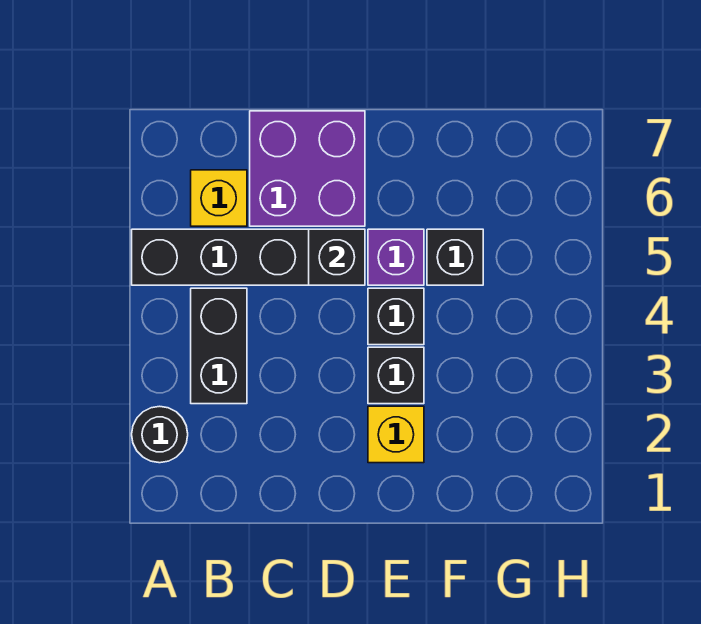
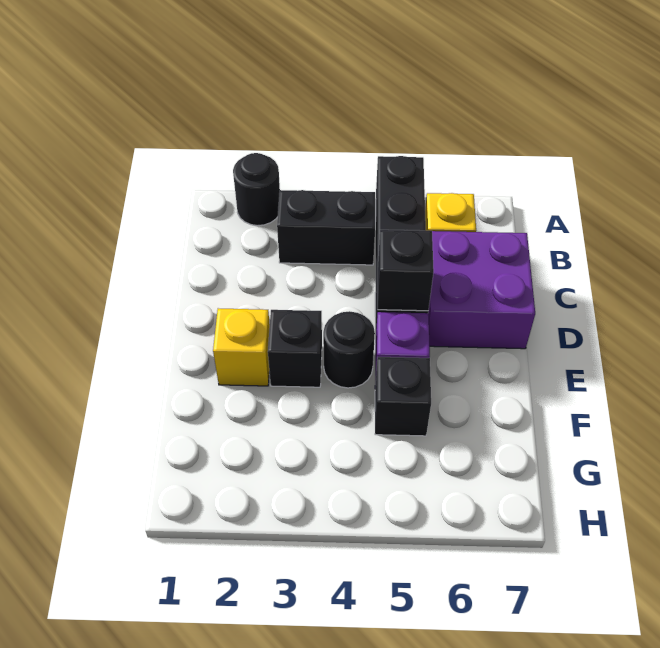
black brick E4 level 1 -> black round brick E4 level 1

